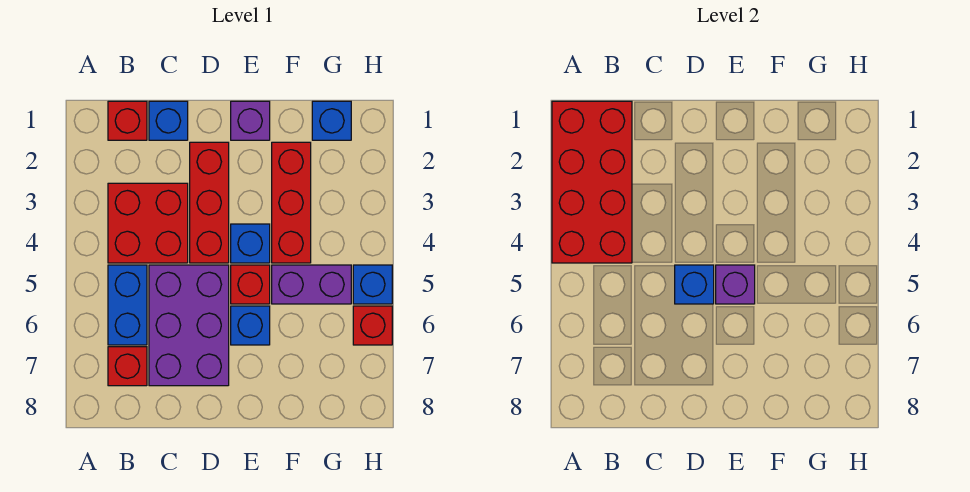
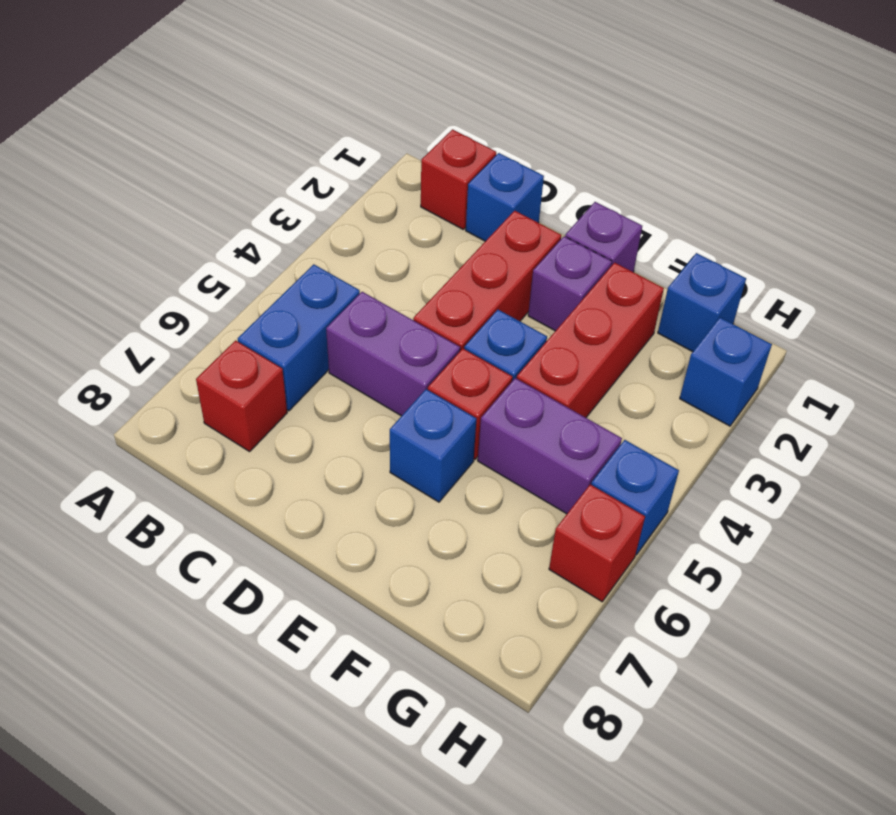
red brick A1:B4 level 2 -> none
red brick B3:C4 level 1 -> none
purple brick C5:D7 level 1 -> purple brick C5:D5 level 1
blue brick D5 level 2 -> blue brick H2 level 1
purple brick E5 level 2 -> purple brick E2 level 1

